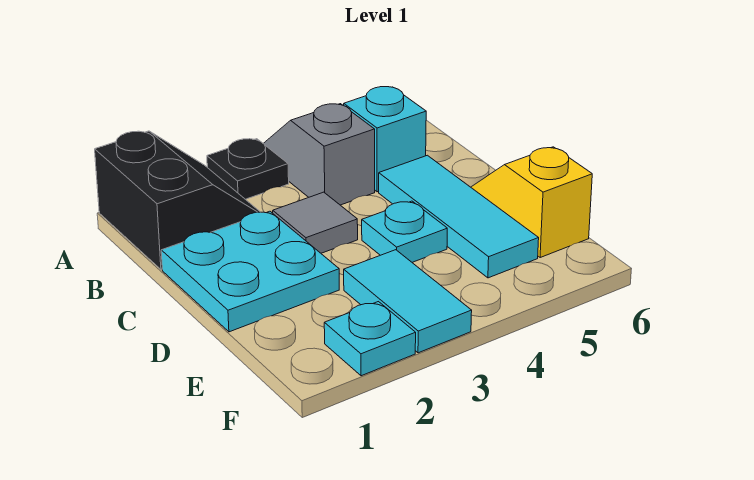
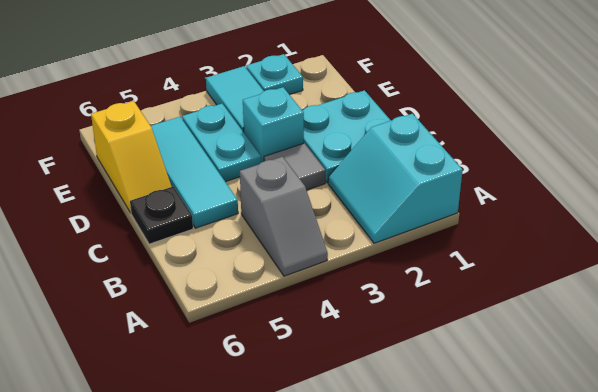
black slope A1:B2 level 1 top 1 -> cyan slope A1:B2 level 1 top 1
black plate A3 level 1 -> black plate C6 level 1
cyan brick B5 level 1 -> cyan brick D3 level 1
cyan plate D4 level 1 -> cyan plate D4:E4 level 1

